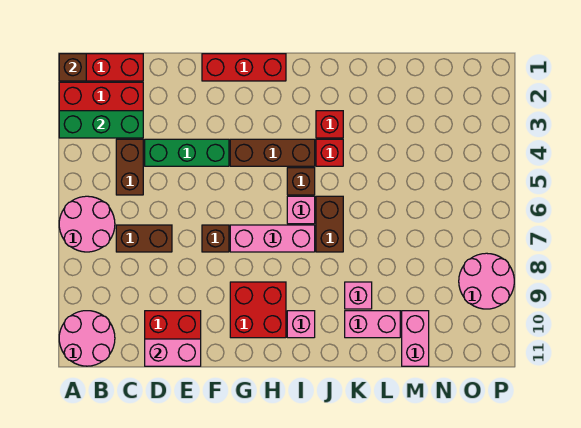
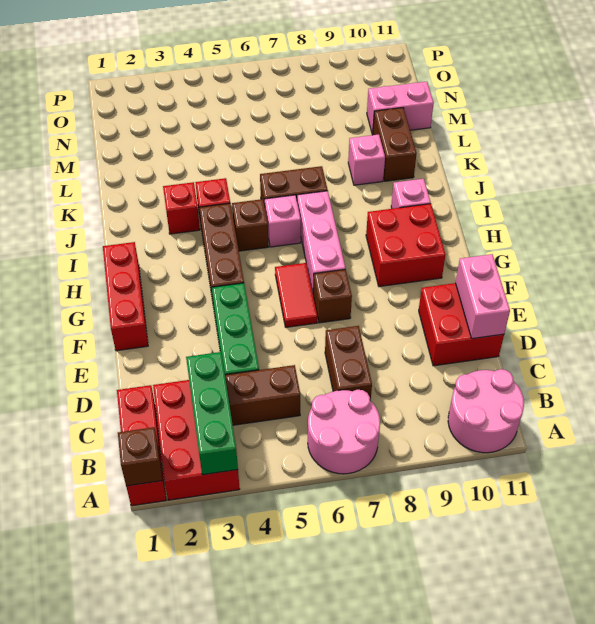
none -> red tile F6:G6 level 1
pink brick K10:L10 level 1 -> brown brick K10:L10 level 1
pink round brick O8:P9 level 1 -> none

